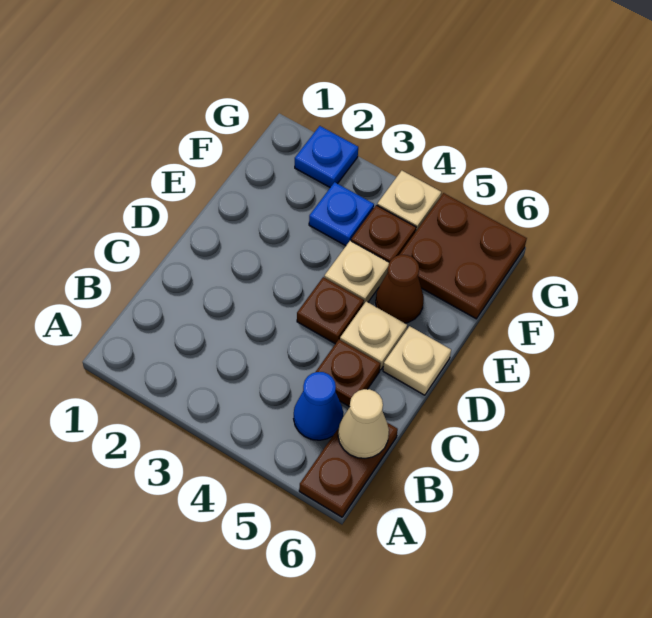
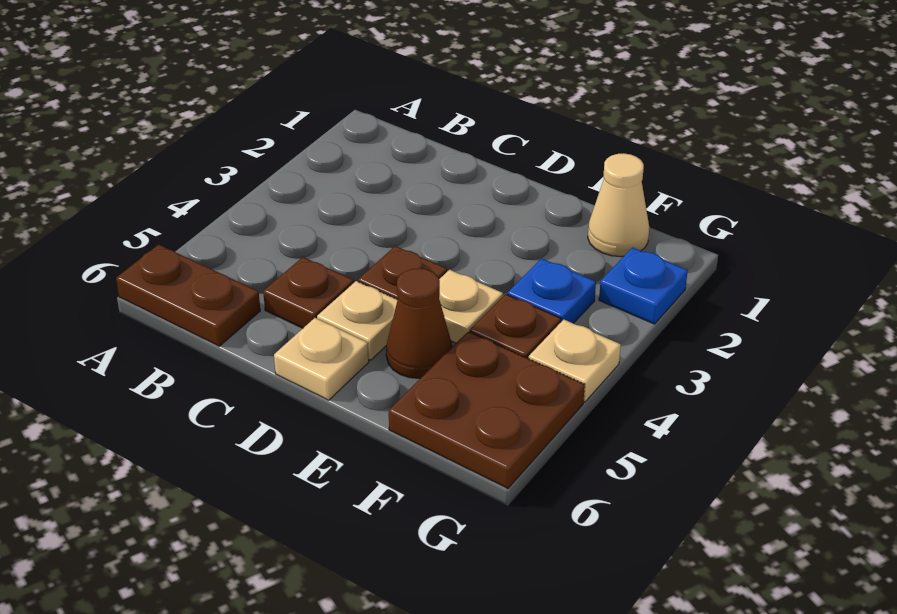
blue cone B5 level 1 -> none
tan cone B6 level 2 -> tan cone F1 level 1

